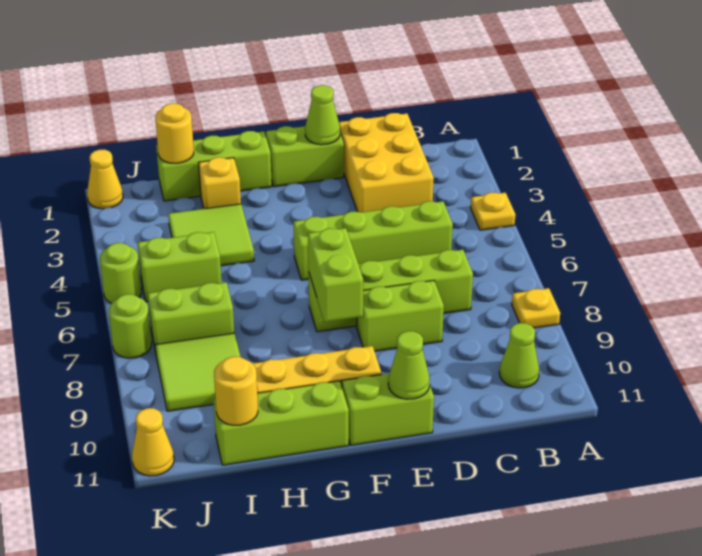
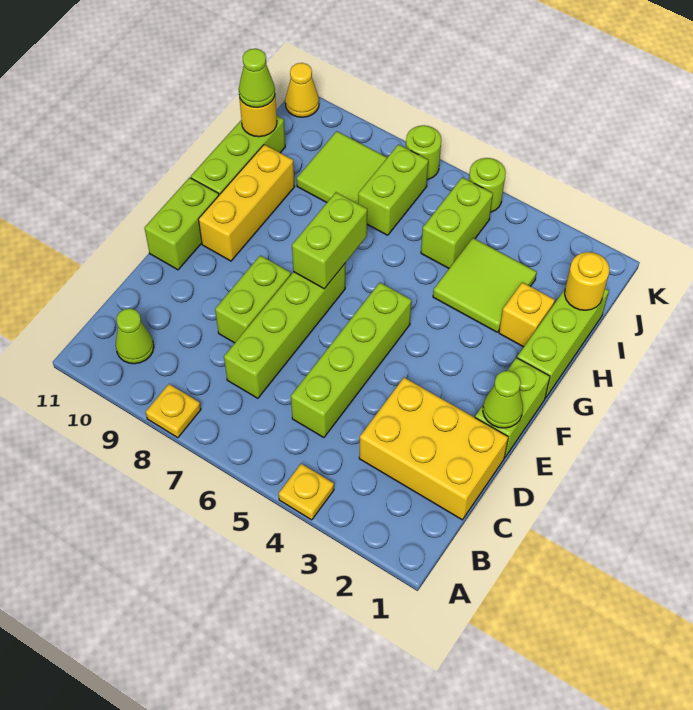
lime cone E11 level 2 -> lime cone I11 level 3
lime brick F7:F8 level 2 -> lime brick F7:G7 level 2
yellow cone K1 level 1 -> none

